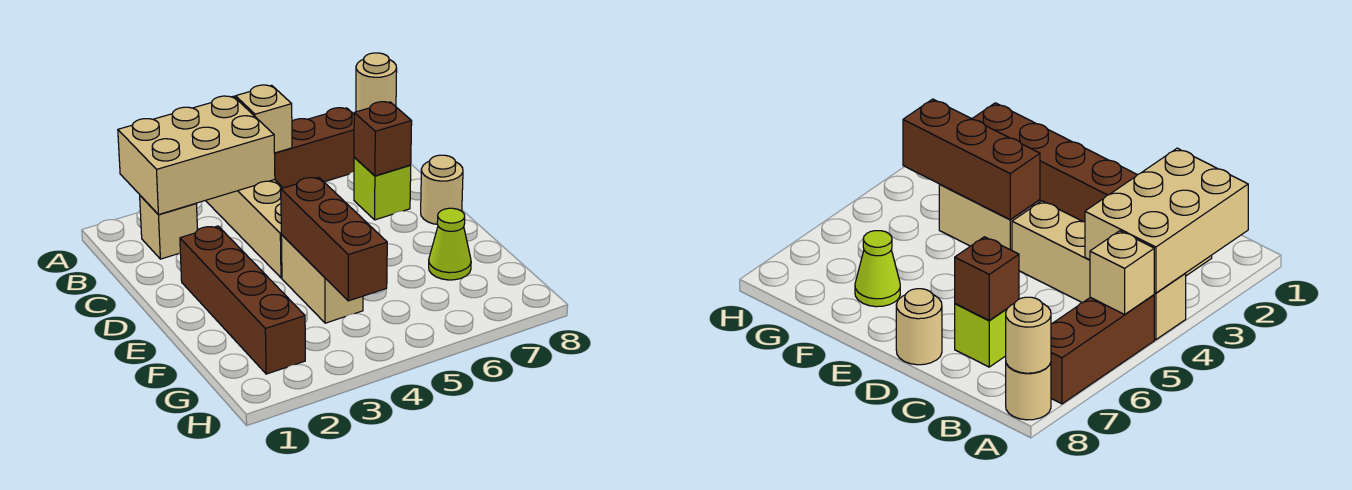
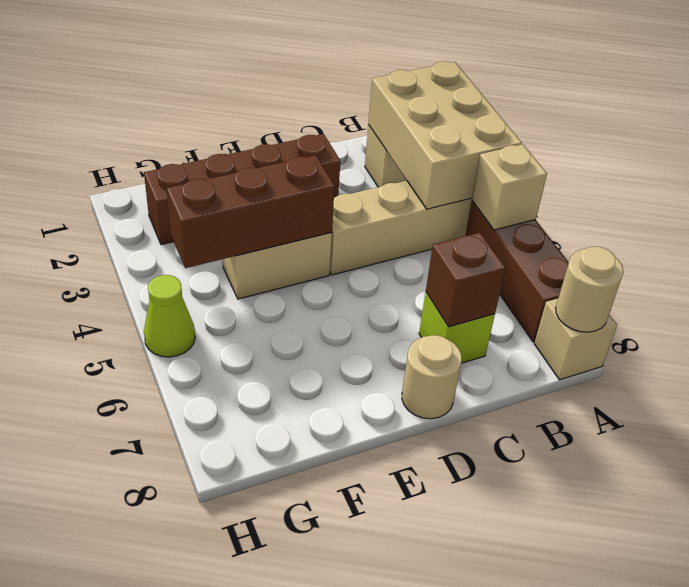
tan round brick A8 level 1 -> tan brick A8 level 1
lime cone F7 level 1 -> lime cone H5 level 1

